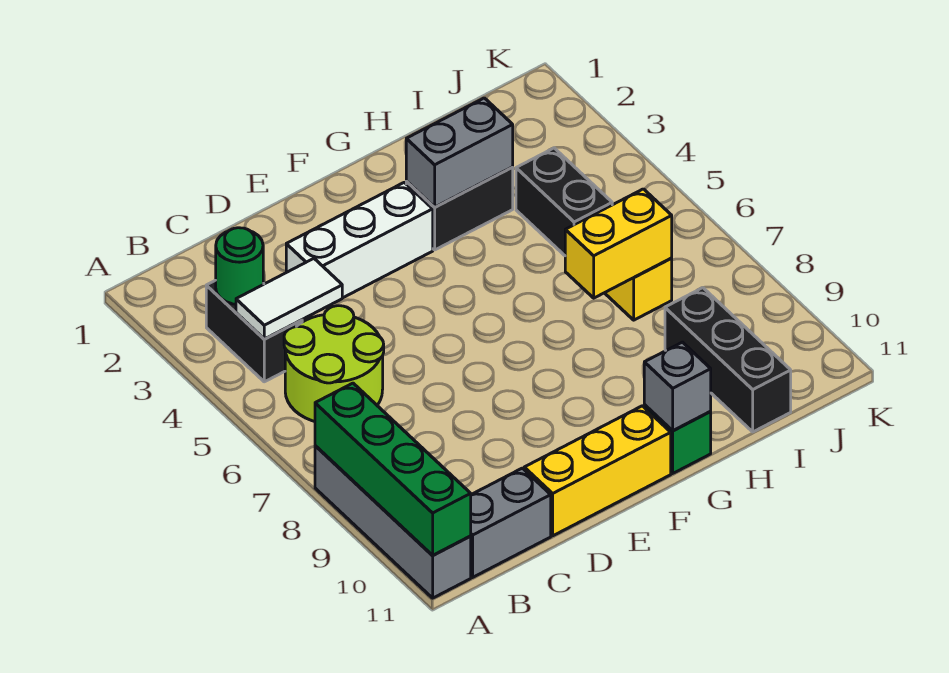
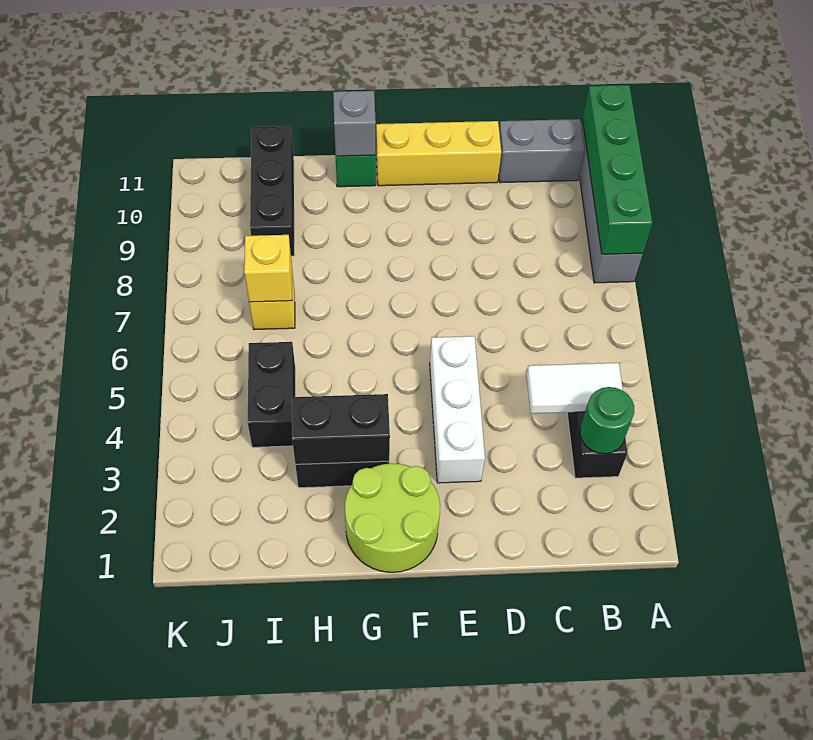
lime round brick B5:C6 level 1 -> lime round brick F1:G2 level 1
white brick D3:F3 level 1 -> white brick E3:E5 level 1
grey brick G3:H3 level 2 -> black brick G3:H3 level 2
yellow brick H7:I7 level 2 -> yellow brick I7 level 2

